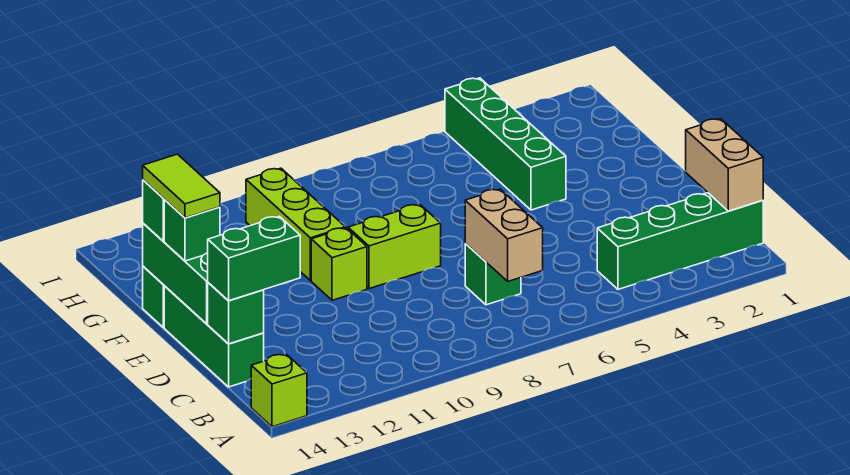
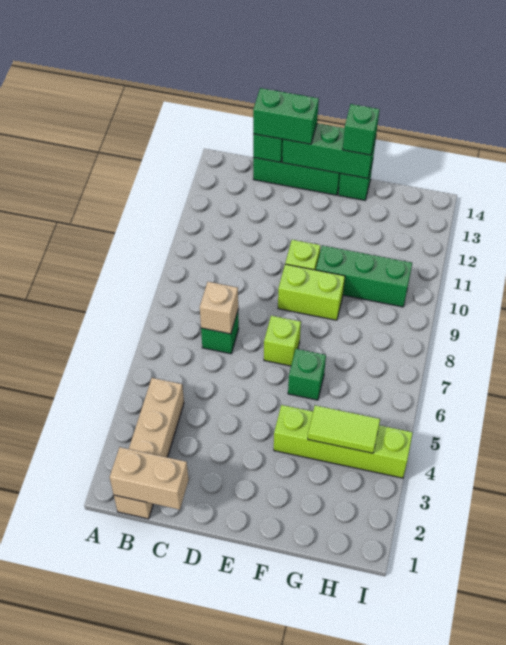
lime brick A14 level 1 -> lime brick E7 level 1
green brick B1:B4 level 1 -> tan brick B1:B4 level 1
tan brick B7:C7 level 2 -> tan brick C7 level 2
green brick C13:C14 level 3 -> green brick C14:D14 level 3
lime brick E8:E9 level 1 -> lime brick E9:F9 level 1
green brick E14 level 3 -> green brick F6 level 1
lime tile E14:F14 level 4 -> lime tile G4:H4 level 2
green brick F4:I4 level 1 -> lime brick F4:I4 level 1
lime brick F10:H10 level 1 -> green brick F10:H10 level 1

